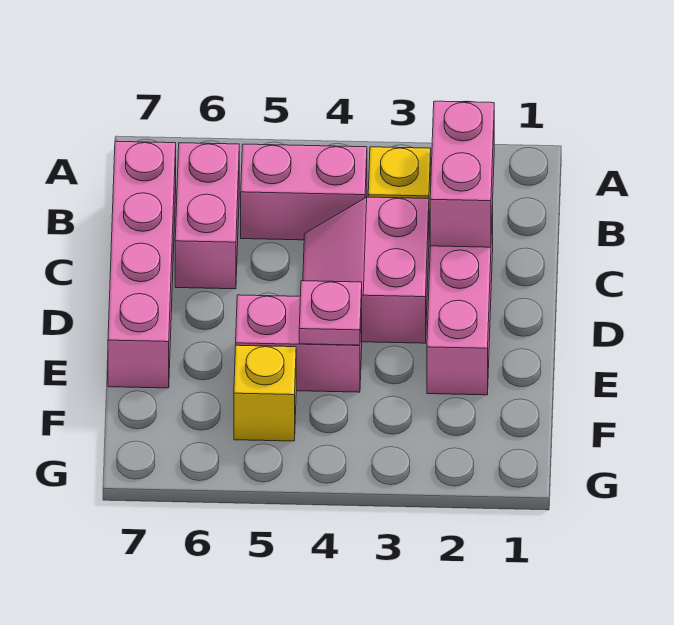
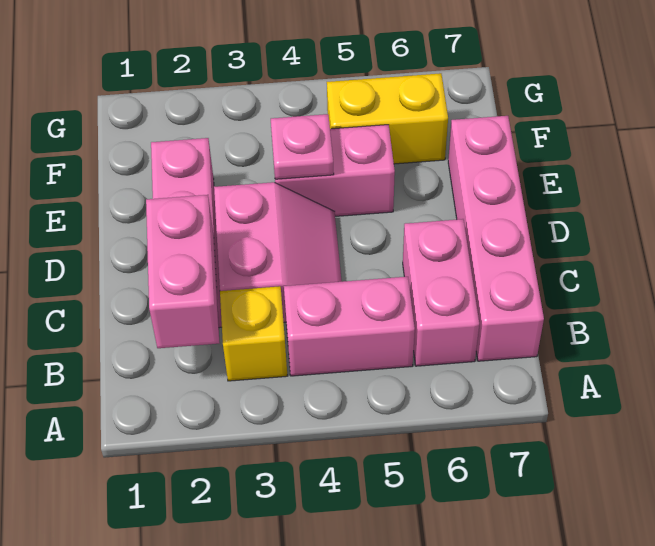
yellow brick F5 level 1 -> yellow brick F5:F6 level 1

